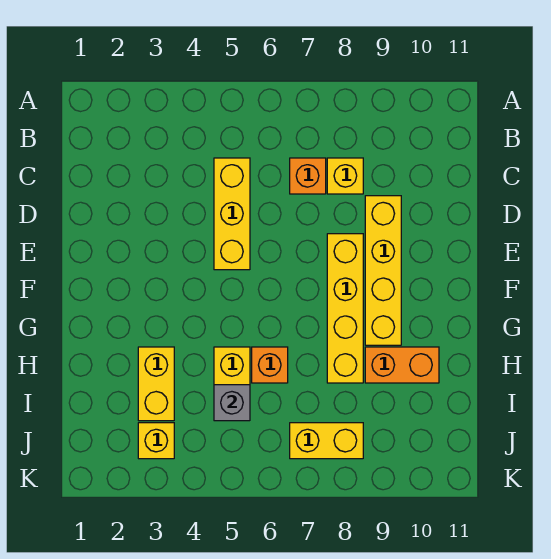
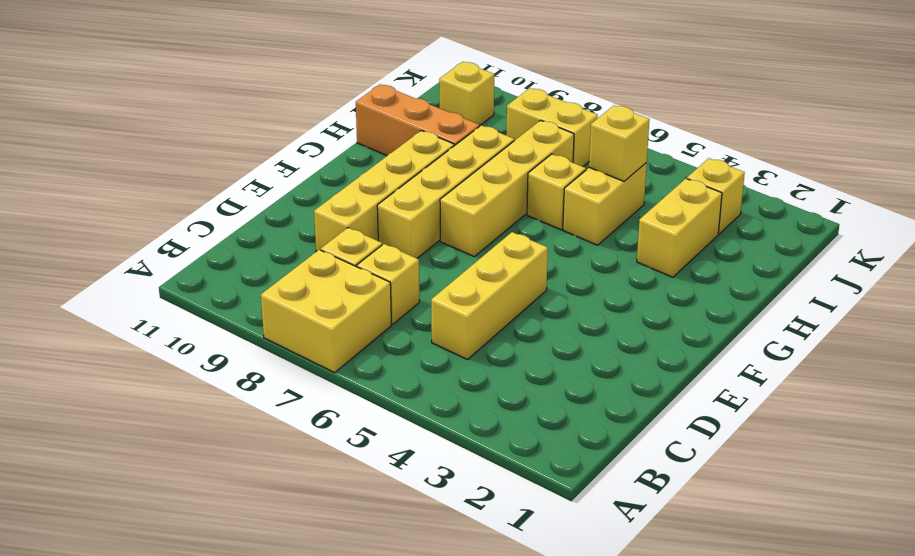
none -> yellow brick A7:B8 level 1
orange brick C7 level 1 -> yellow brick C7 level 1
none -> yellow brick F7:I7 level 1
orange brick H6 level 1 -> yellow brick H6 level 1
orange brick H9:H10 level 1 -> orange brick H9:H11 level 1
grey brick I5 level 2 -> yellow brick I5 level 2
none -> yellow brick J10 level 1

